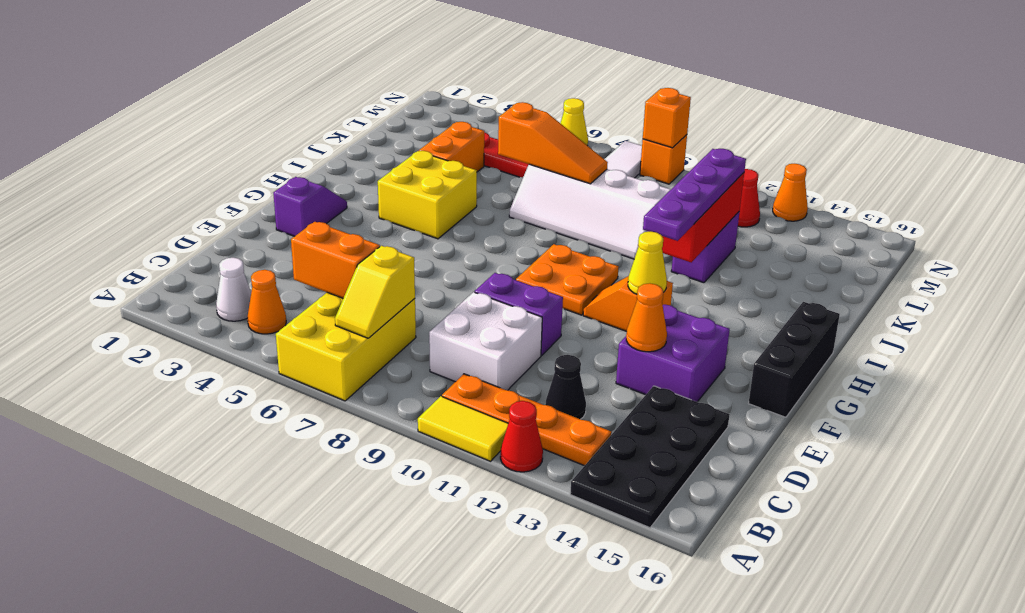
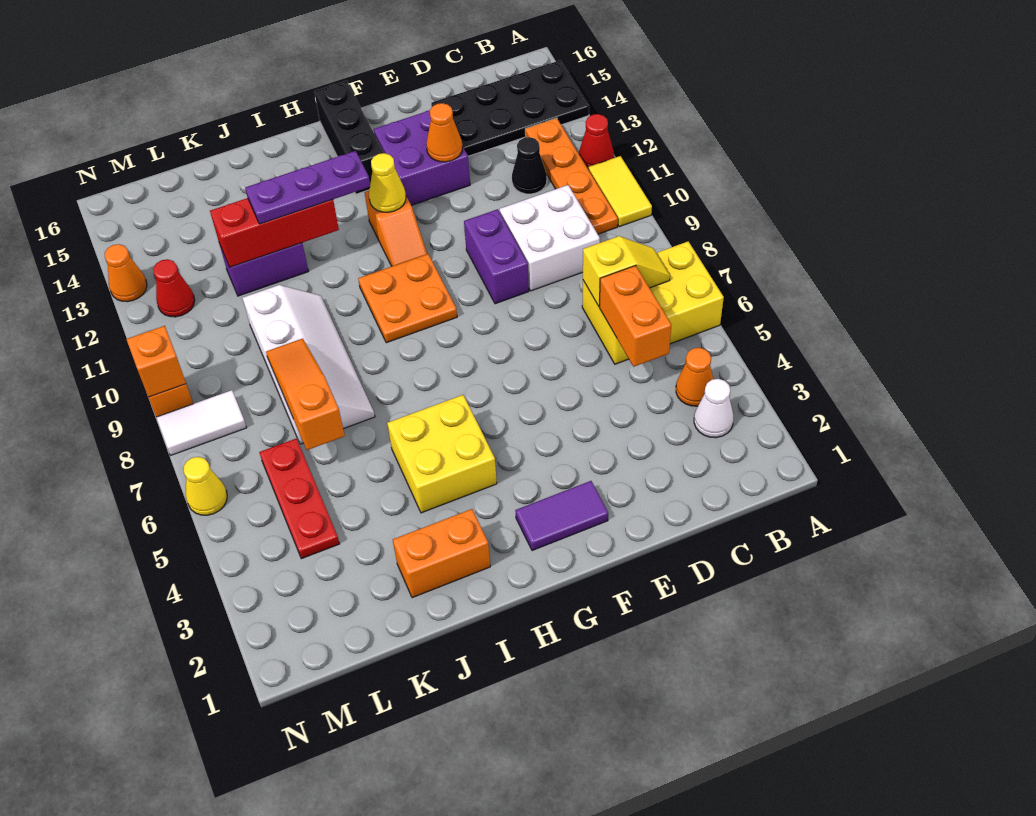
purple slope F2:G2 level 1 top F -> purple tile F2:G2 level 1
black brick F16:H16 level 1 -> black brick G14:G16 level 1
purple plate H12:K12 level 3 -> purple plate H12:J12 level 3
orange brick J4:K4 level 1 -> orange brick I2:J2 level 1

